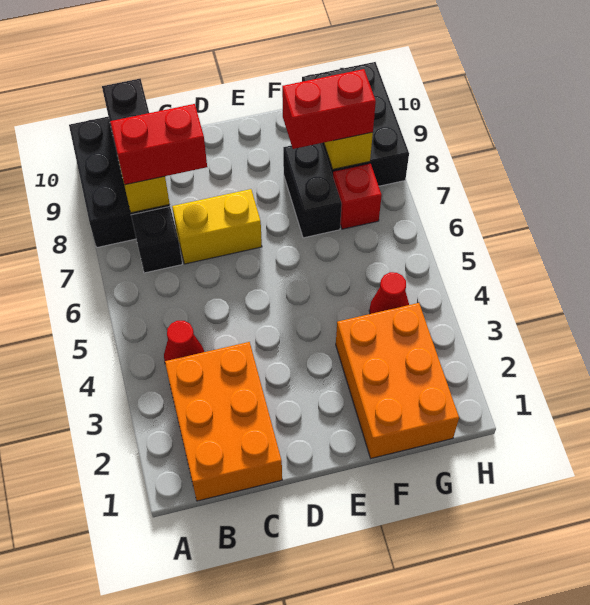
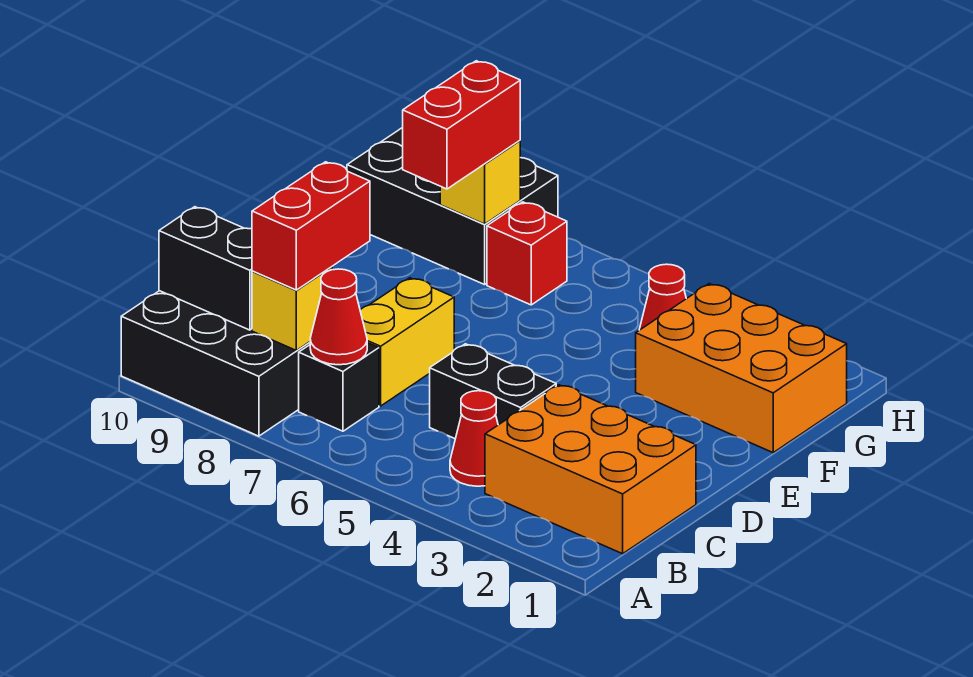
none -> red cone B7 level 2
black brick F7:F8 level 1 -> black brick C4:C5 level 1

